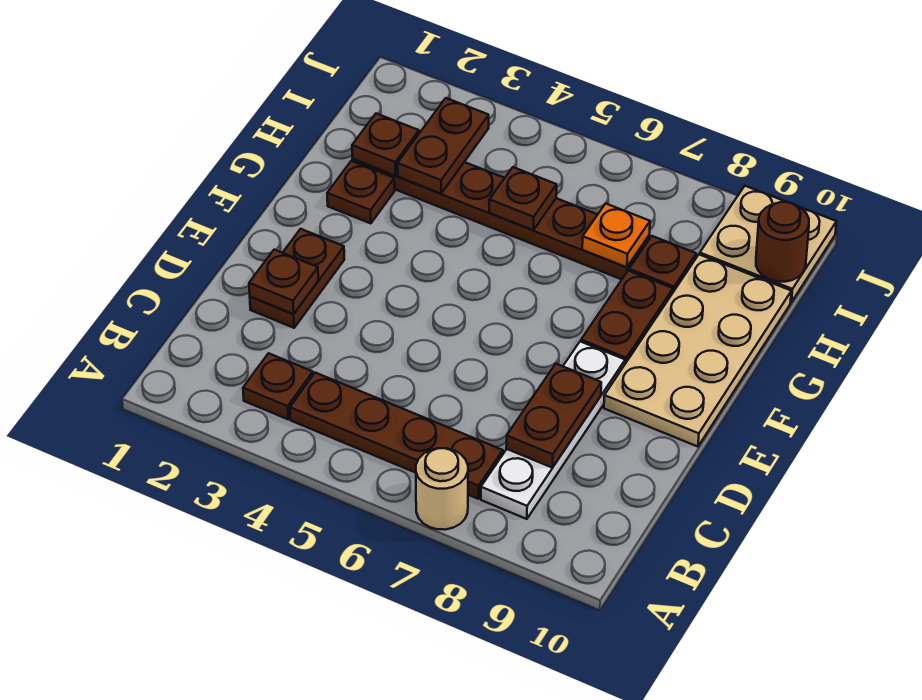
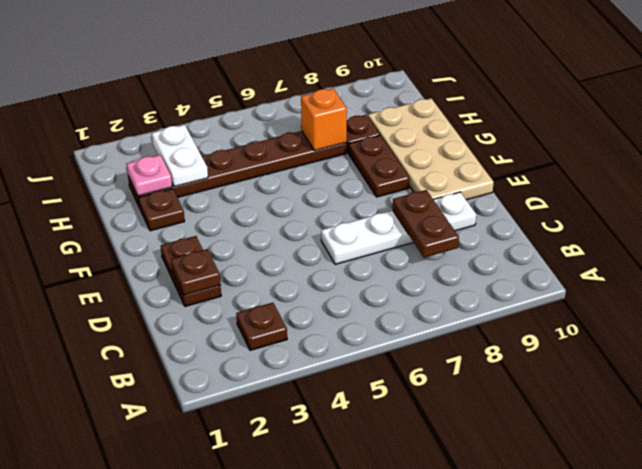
tan round brick A7 level 1 -> none
brown plate B4:B7 level 1 -> none
white plate B8:E8 level 1 -> white plate D6:D9 level 1
brown plate H2 level 2 -> pink plate H2 level 2
brown plate H3:I3 level 2 -> white plate H3:I3 level 2
brown plate H5 level 2 -> none
orange plate H7 level 2 -> orange brick H7 level 2
tan plate I9:J10 level 1 -> none
brown round brick I10 level 2 -> none

